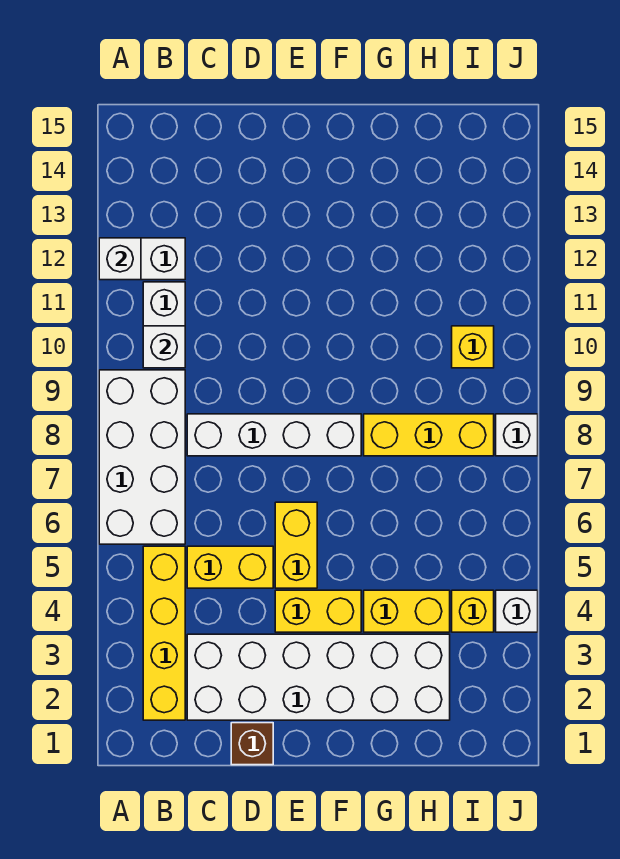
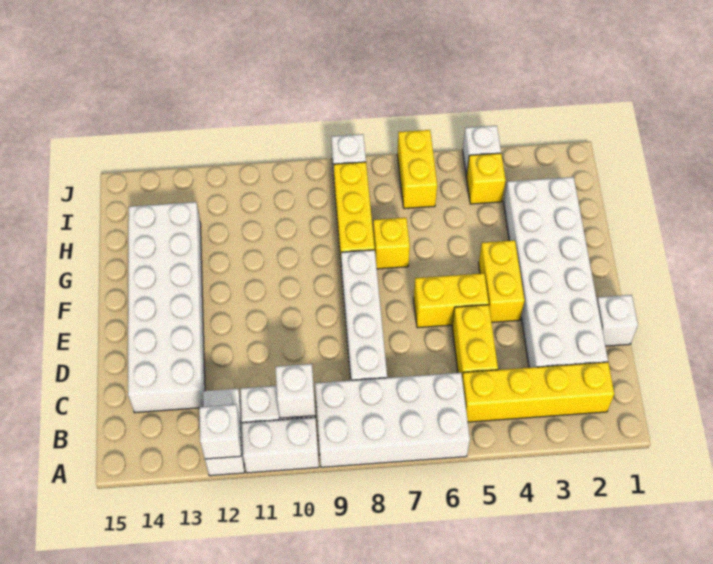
none -> white brick A10:A11 level 1
none -> white brick C13:H14 level 1
brown brick D1 level 1 -> white brick D1 level 1
yellow brick G4:H4 level 1 -> yellow brick I6:J6 level 1
yellow brick I10 level 1 -> yellow brick G7 level 1

